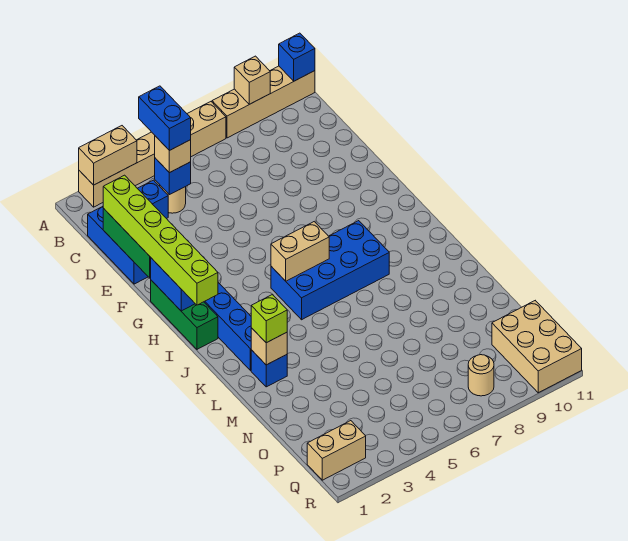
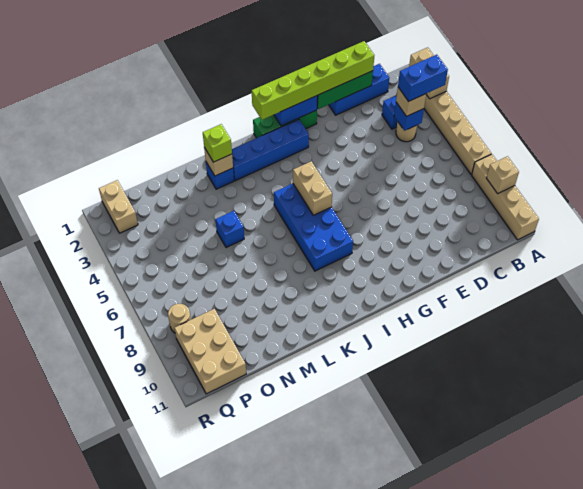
blue brick A11 level 2 -> blue brick M5 level 1
tan brick P10:R11 level 1 -> tan brick P9:Q11 level 1

